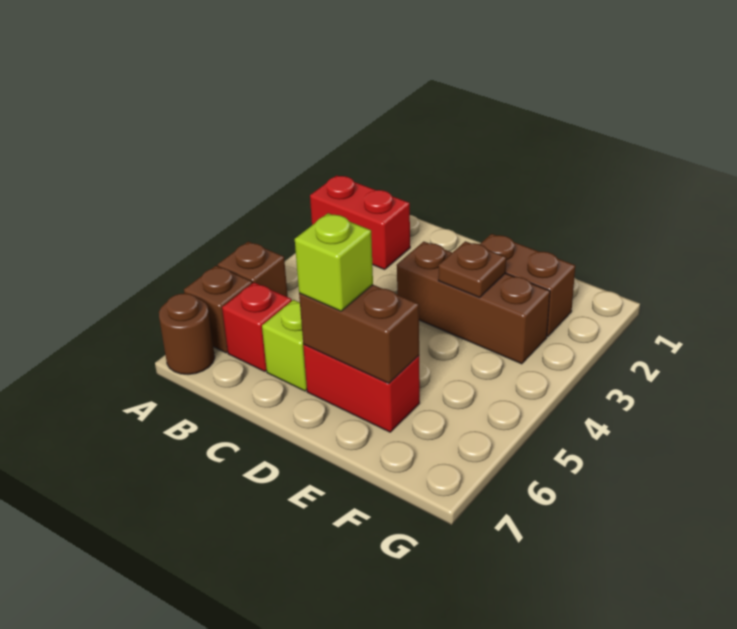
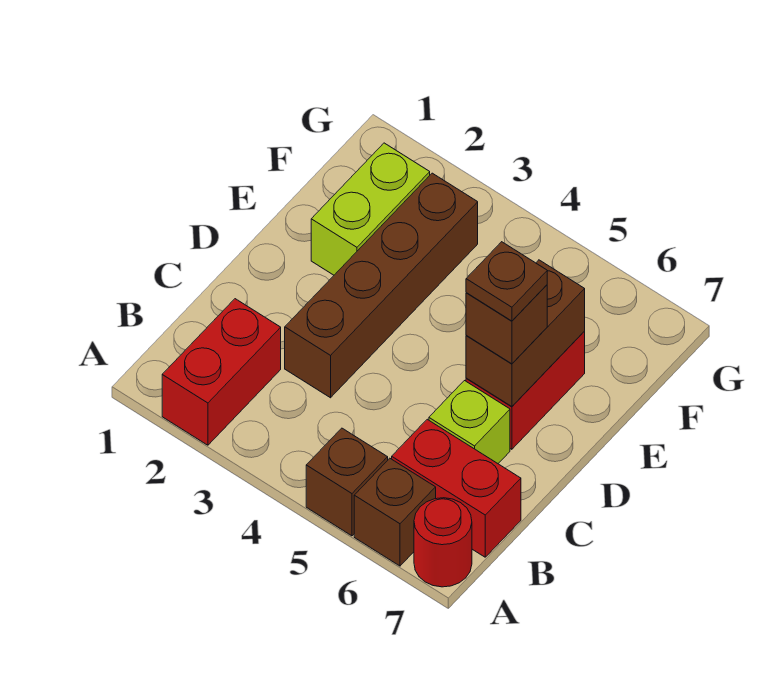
brown round brick A7 level 1 -> red round brick A7 level 1
red brick B6 level 1 -> red brick B6:B7 level 1
brown brick D3:F3 level 1 -> brown brick C3:F3 level 1
lime brick D6 level 3 -> brown brick D6 level 3
brown brick E2:F2 level 1 -> lime brick E2:F2 level 1
brown plate E3 level 2 -> brown plate D6 level 4

